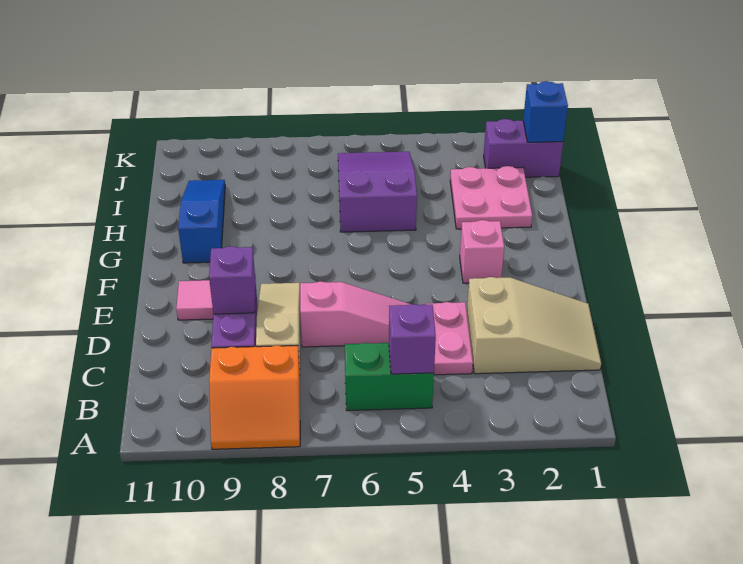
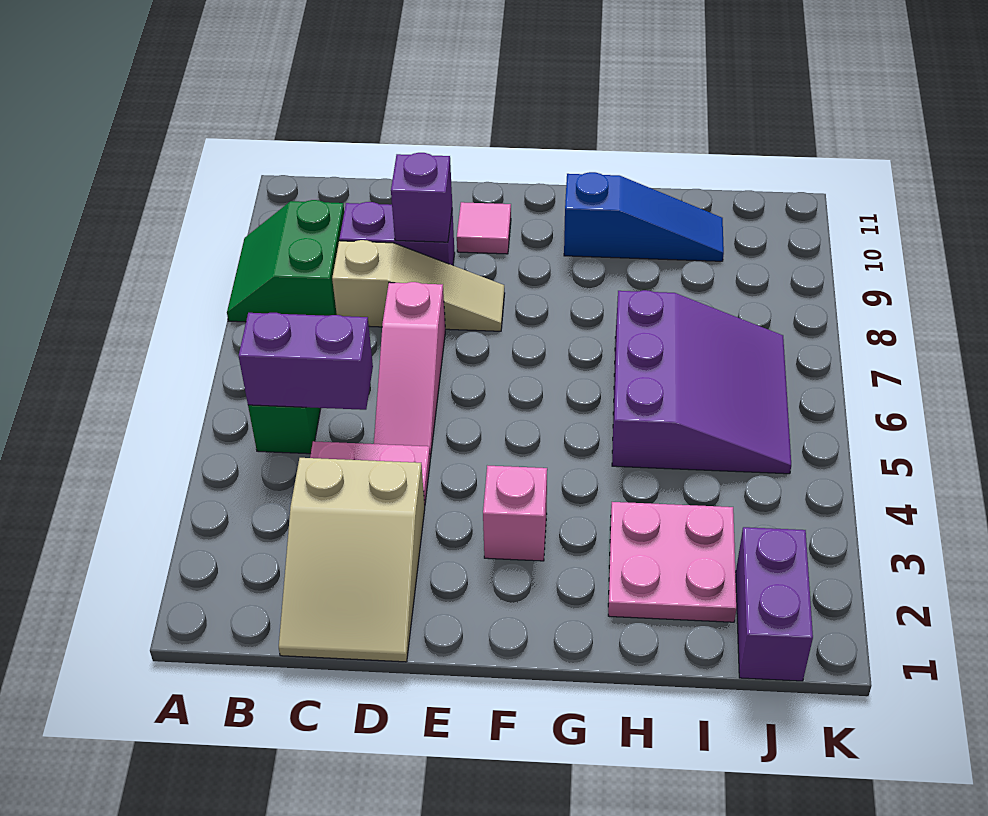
orange slope A8:B9 level 1 top B -> green slope A8:B9 level 1 top B
purple brick B5 level 2 -> purple brick B5:C5 level 2
purple slope H5:J6 level 1 top H -> purple slope H5:J7 level 1 top H
blue brick J1 level 2 -> none

